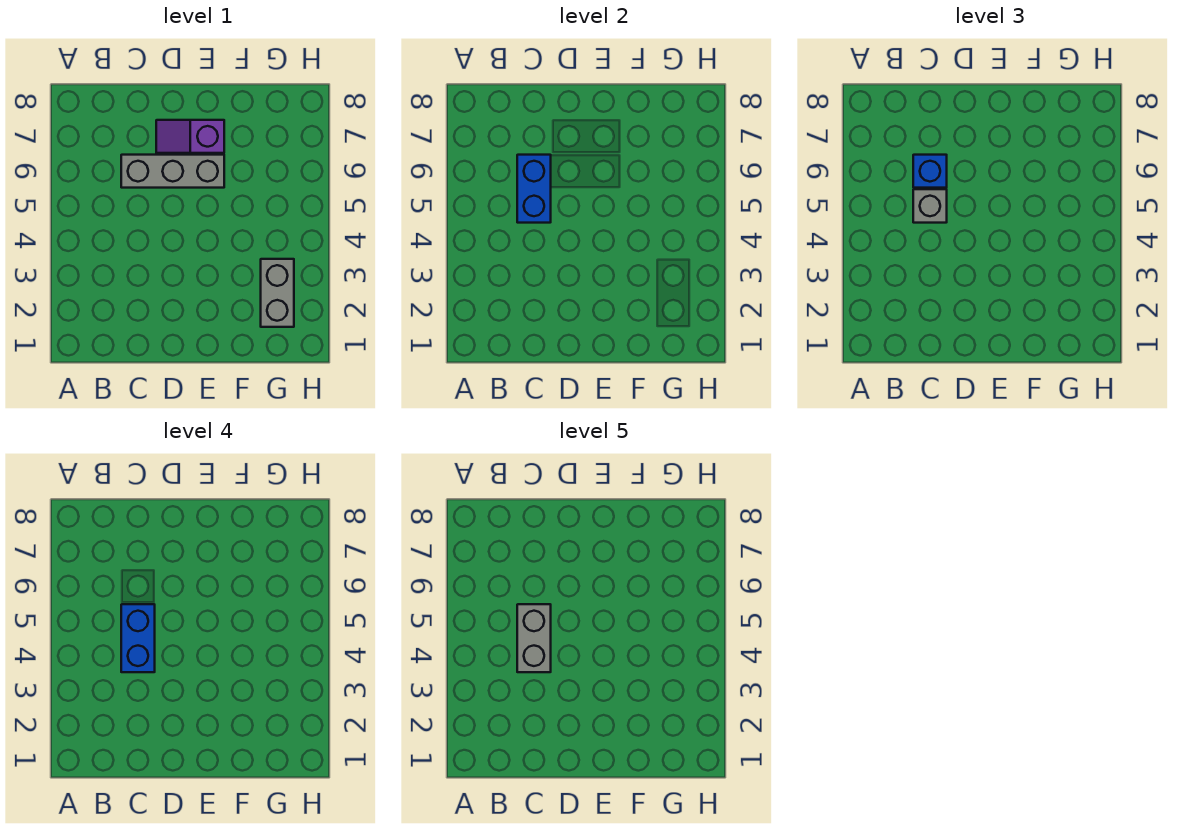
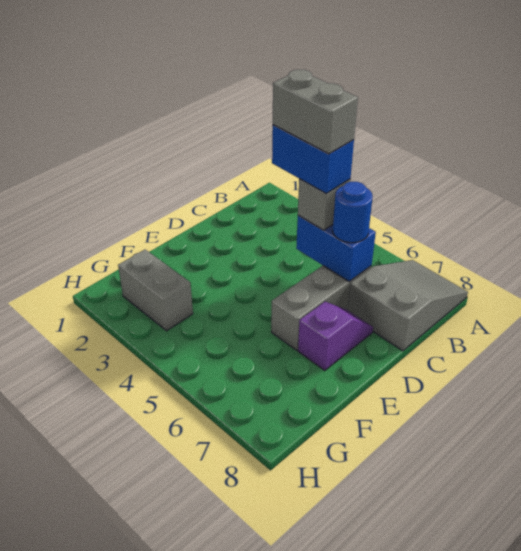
none -> grey slope A7:C8 level 1 top C
blue brick C6 level 3 -> blue round brick C6 level 3

